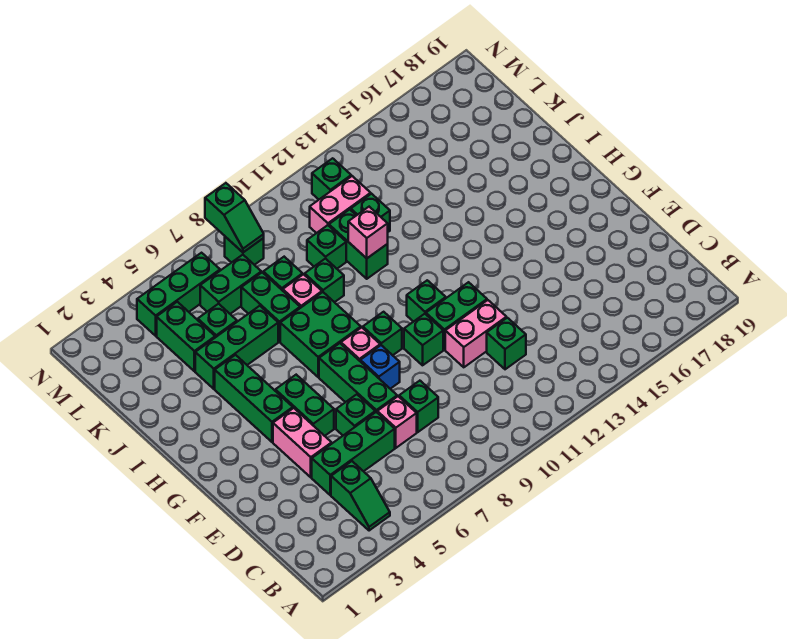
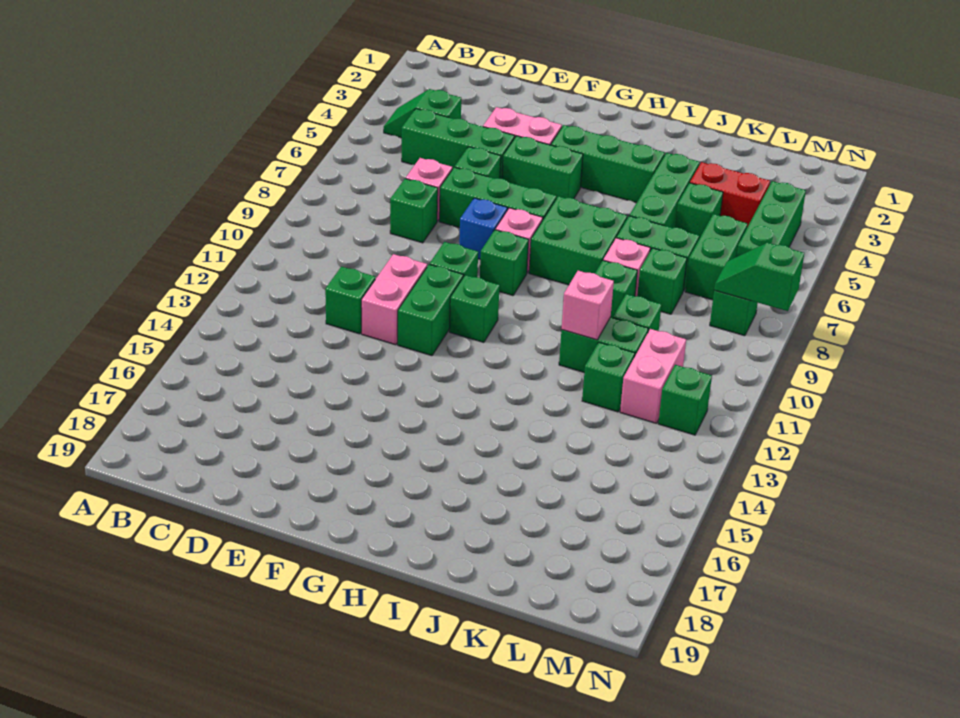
green brick D4:D6 level 1 -> green brick C5:E5 level 1
green brick K4:L4 level 1 -> red brick K4:L4 level 1

